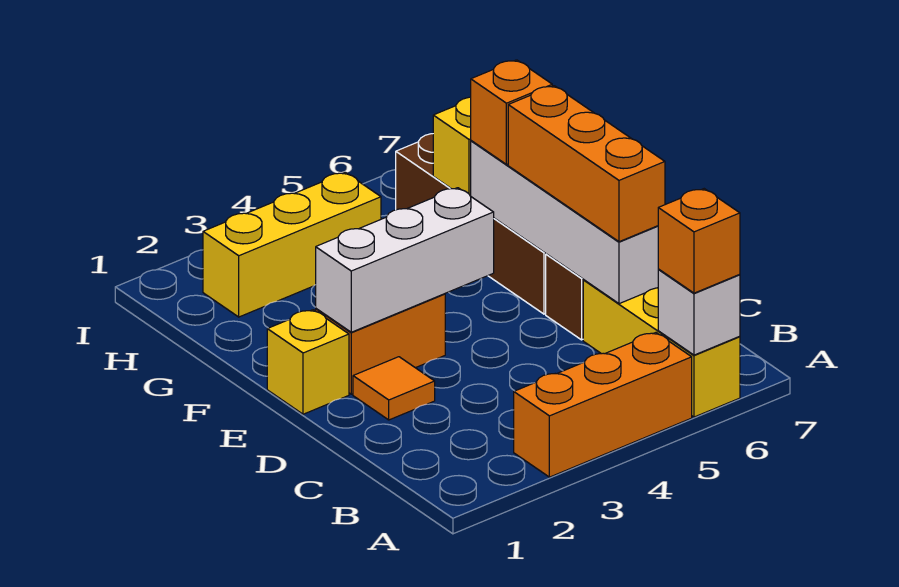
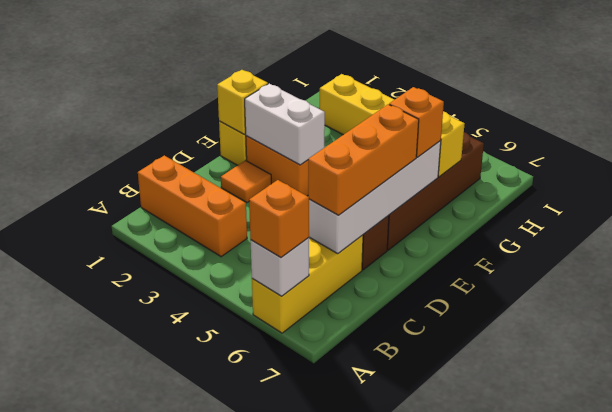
orange brick A3:A5 level 1 -> orange brick B1:B3 level 1
none -> yellow brick E1 level 2
white brick E2:E4 level 2 -> white brick E2:E3 level 2

